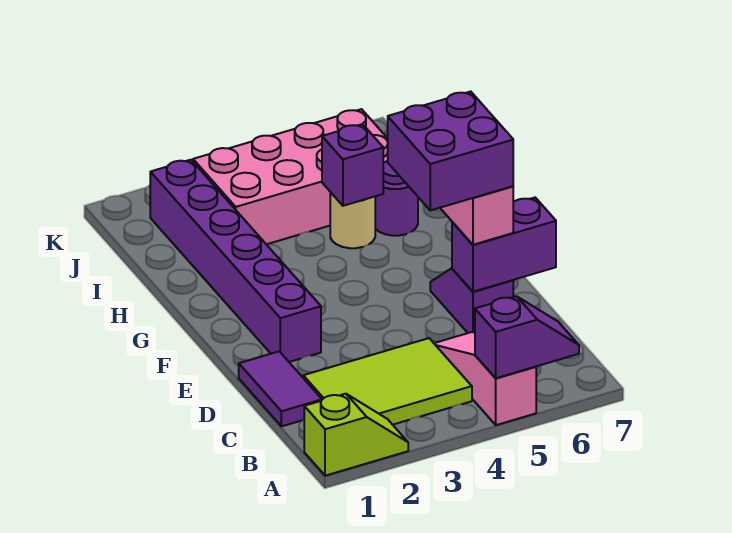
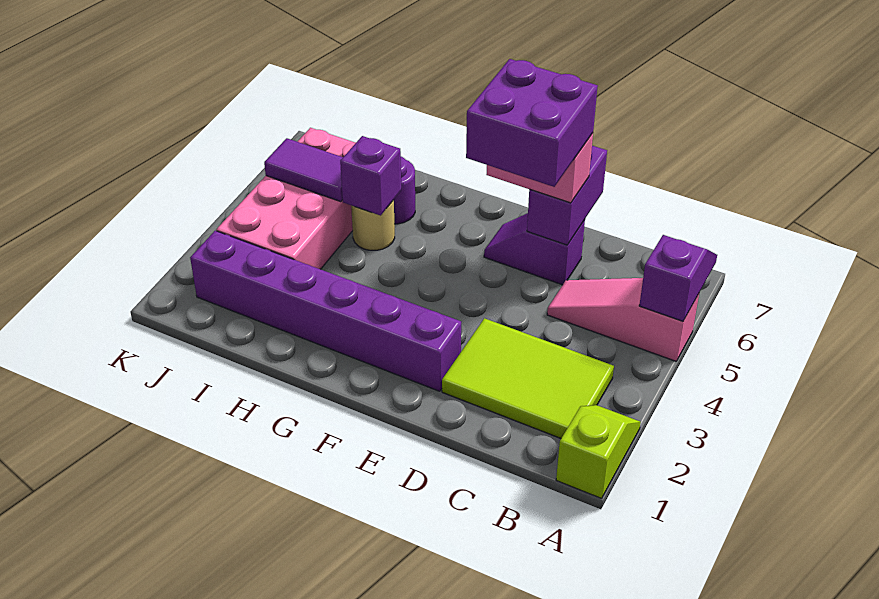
lime tile B2:C4 level 1 -> lime tile B2:D3 level 1
purple tile C1:D1 level 1 -> purple tile I5:J5 level 2

